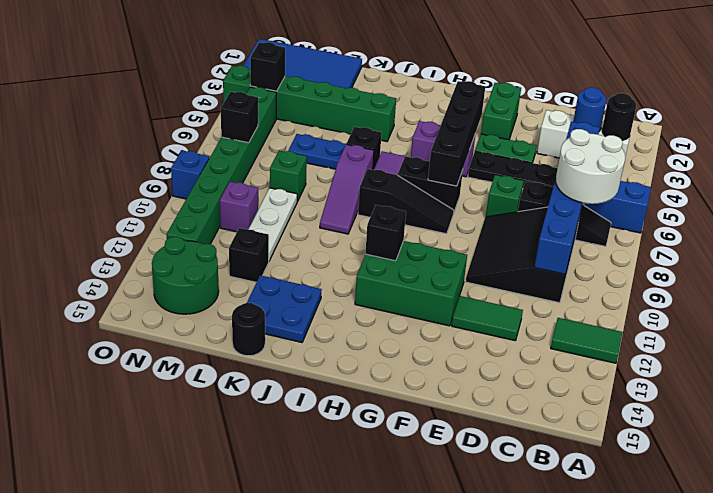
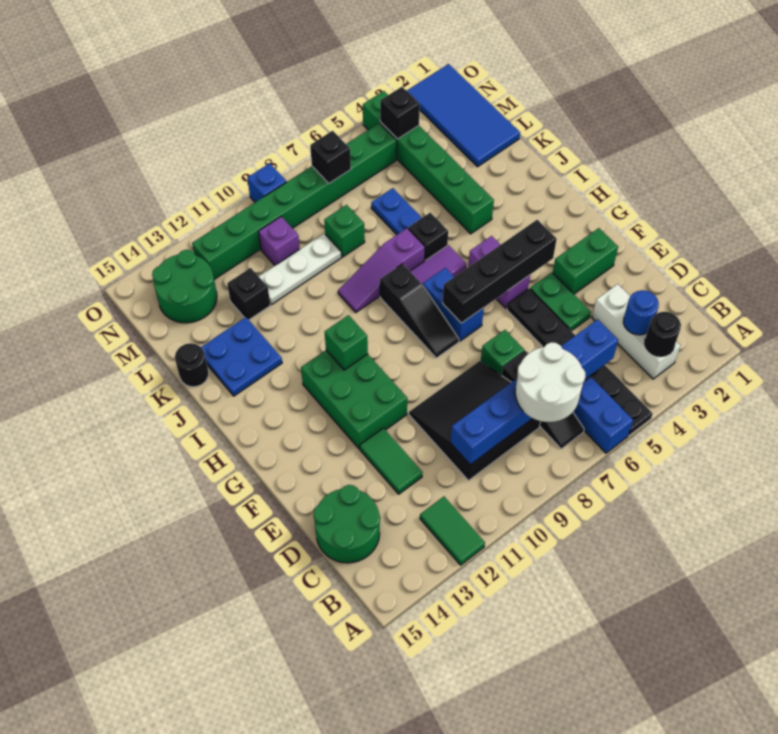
none -> green round brick C14:D15 level 1
black brick G7:H7 level 1 -> blue brick G7:H7 level 1
black brick H11 level 2 -> green brick H11 level 2

